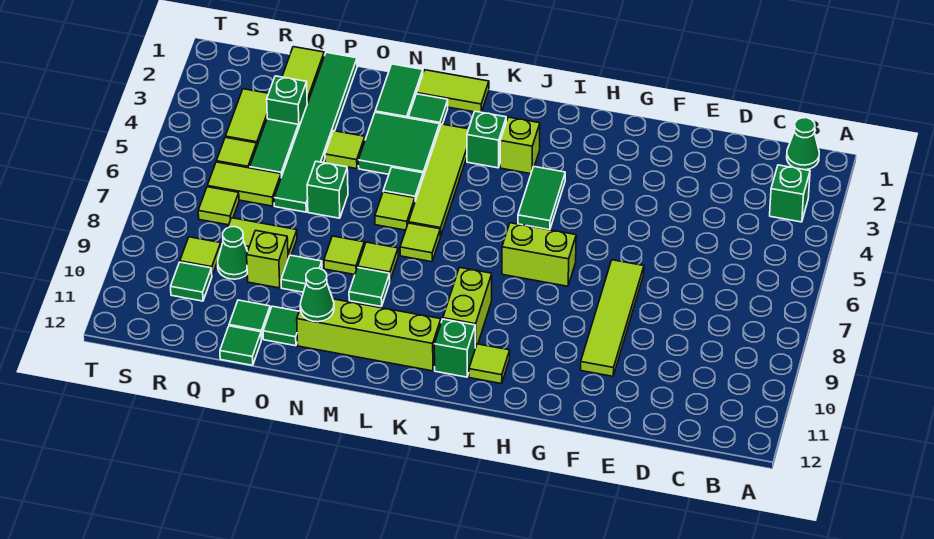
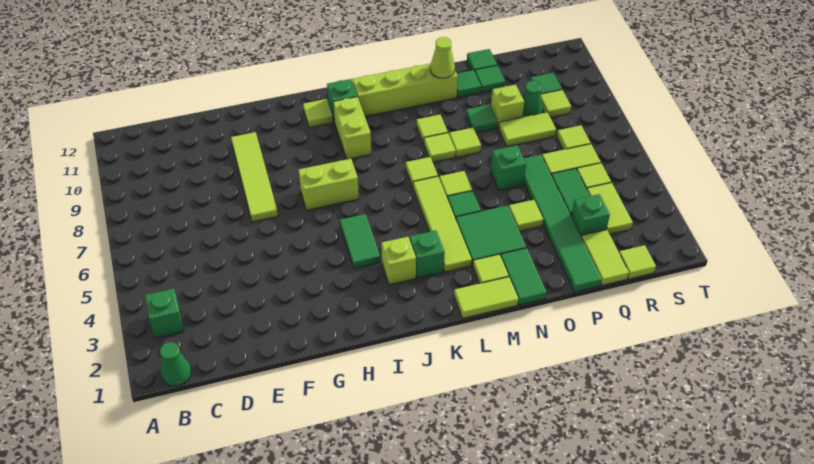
green tile M2 level 1 -> lime tile M2 level 1
green tile M9 level 1 -> lime tile M9 level 1
green cone N11 level 2 -> lime cone N11 level 2
none -> lime tile R1 level 1

